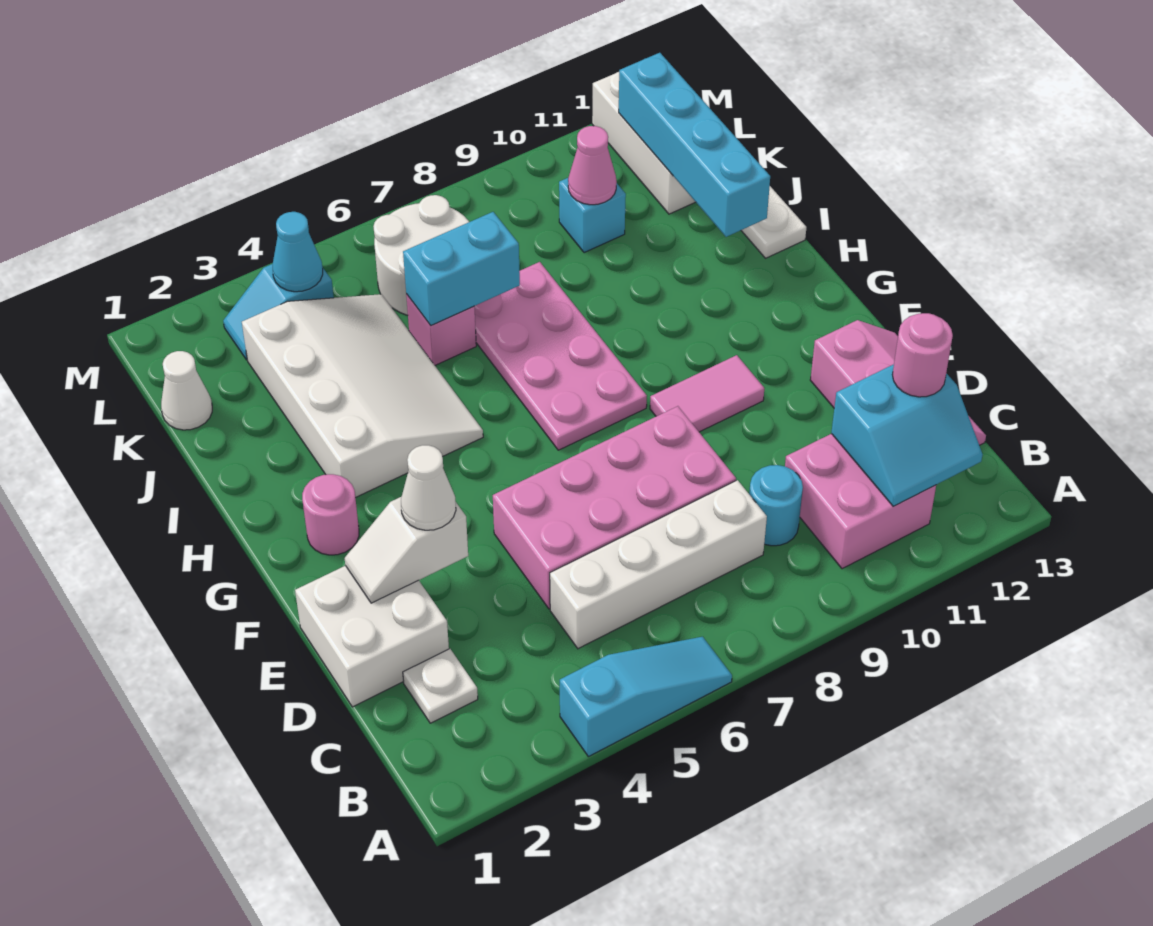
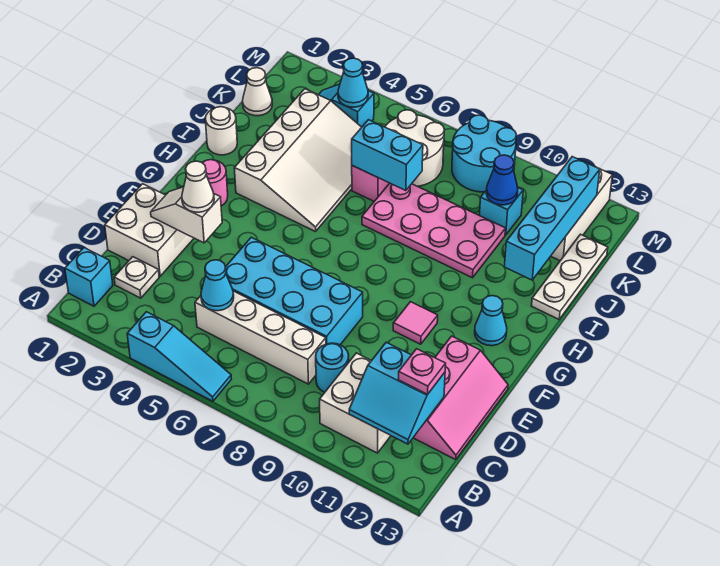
none -> cyan brick B1 level 1
pink brick B10:C11 level 1 -> white brick B10:C11 level 1
none -> cyan cone C5 level 2
pink round brick C12 level 3 -> pink plate C12 level 3
pink brick D5:E8 level 1 -> cyan brick D5:E8 level 1
pink tile F9:F10 level 1 -> pink tile F10 level 1
pink plate G7:J8 level 1 -> pink plate I7:J10 level 1
none -> cyan cone G12 level 1
none -> white round brick I1 level 1
pink cone K10 level 2 -> blue cone K10 level 2
none -> cyan round brick L8:M9 level 1

